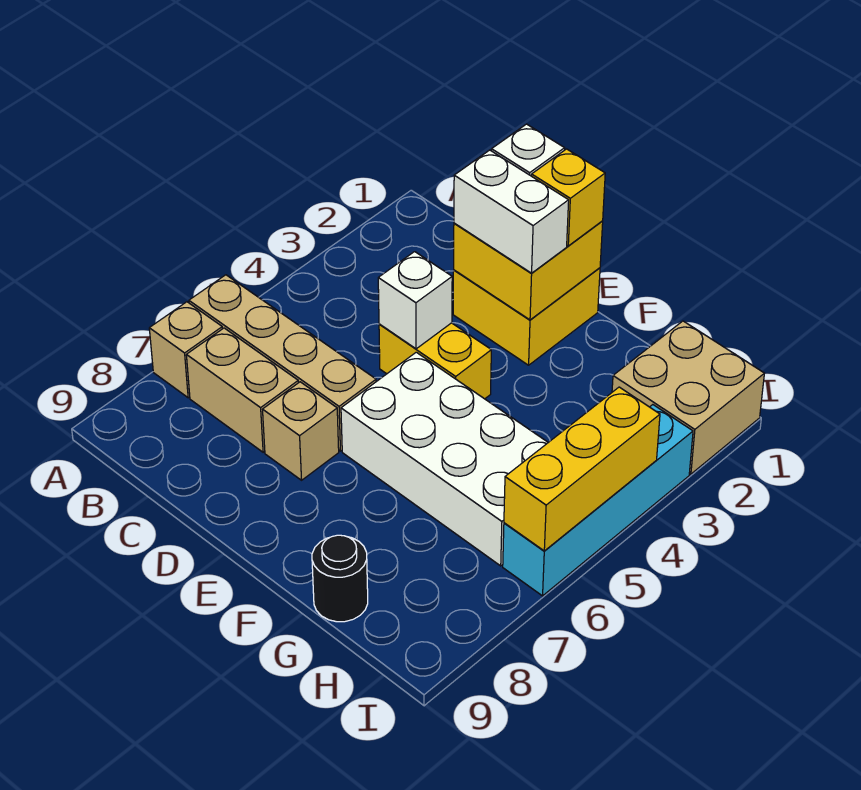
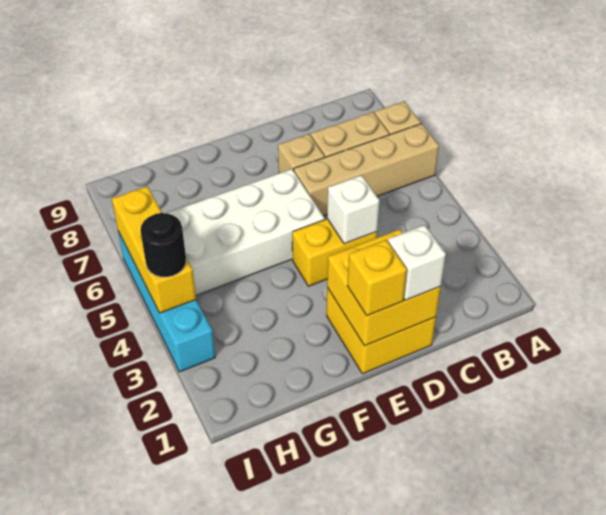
white brick D2:E2 level 3 -> none
black round brick G9 level 1 -> black round brick I4 level 3
tan brick H1:I2 level 1 -> none

